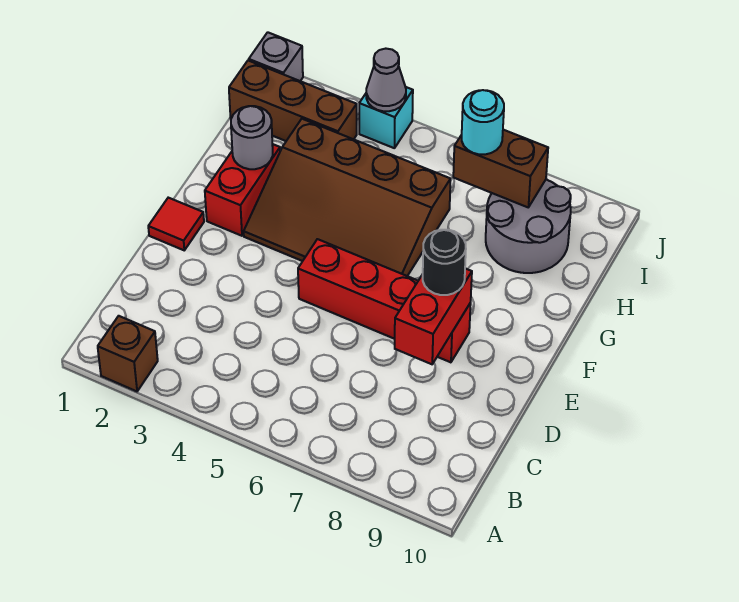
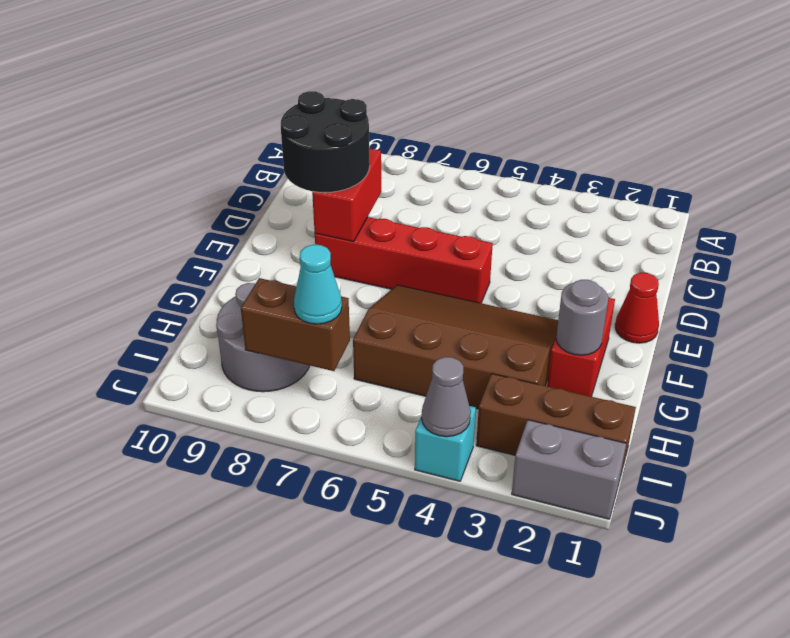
brown brick A2 level 1 -> none
red tile E1 level 1 -> red cone E1 level 1
black round brick E8 level 3 -> black round brick D8:E9 level 3
cyan round brick I7 level 3 -> cyan cone I7 level 3
grey brick J1 level 1 -> grey brick J1:J2 level 1

